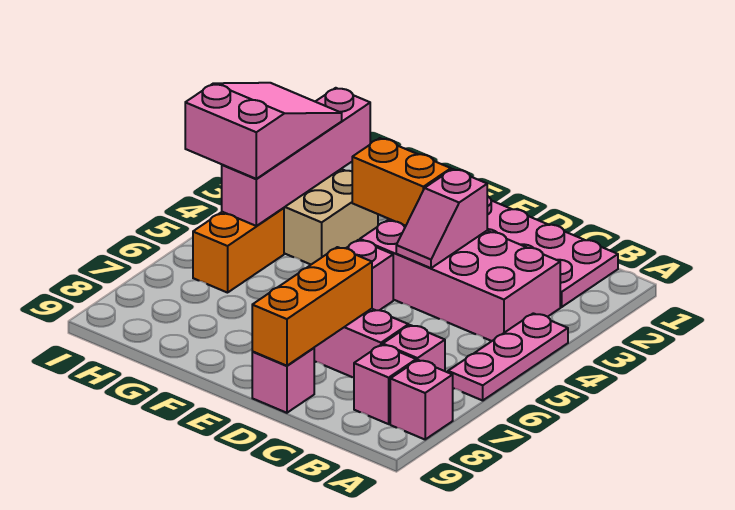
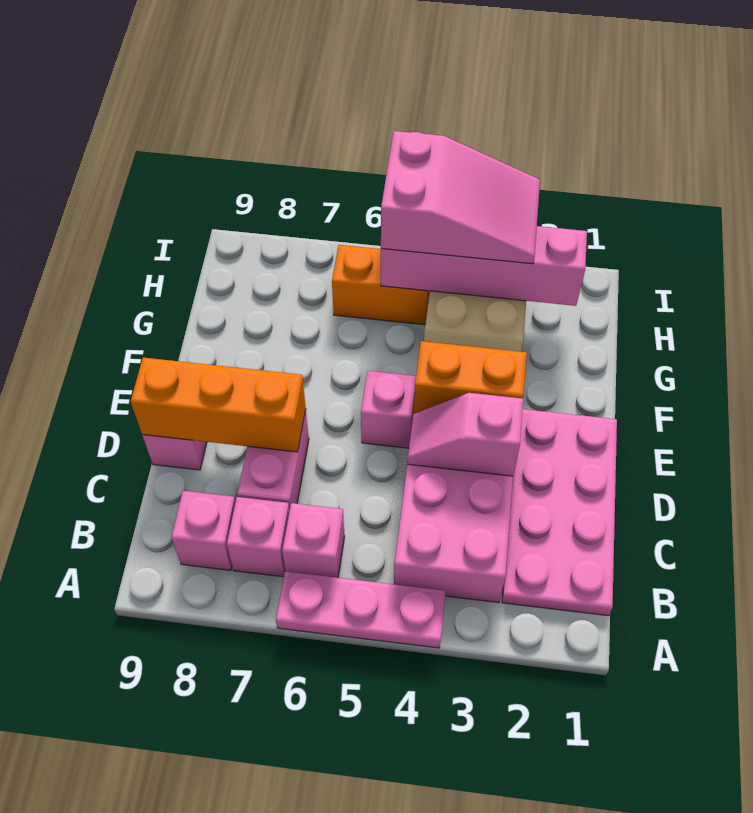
pink brick A8 level 1 -> pink brick B6 level 1
orange brick E3:F3 level 2 -> orange brick E3:E4 level 2

